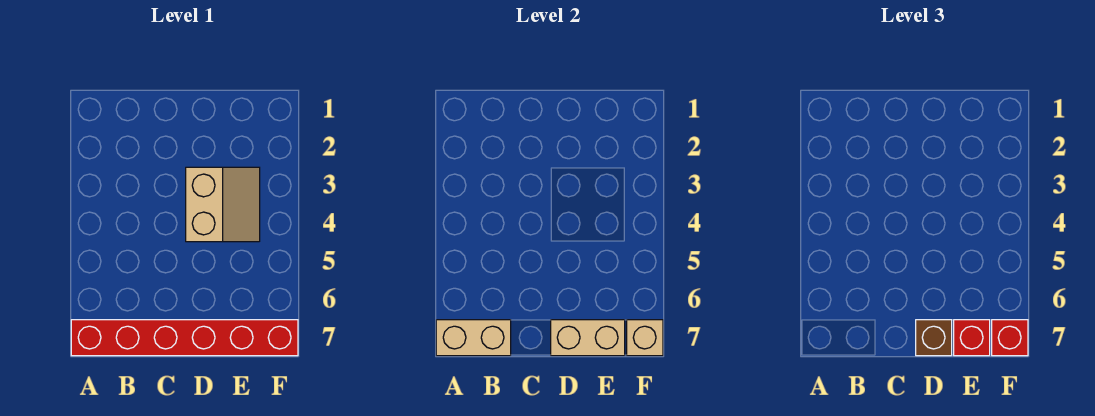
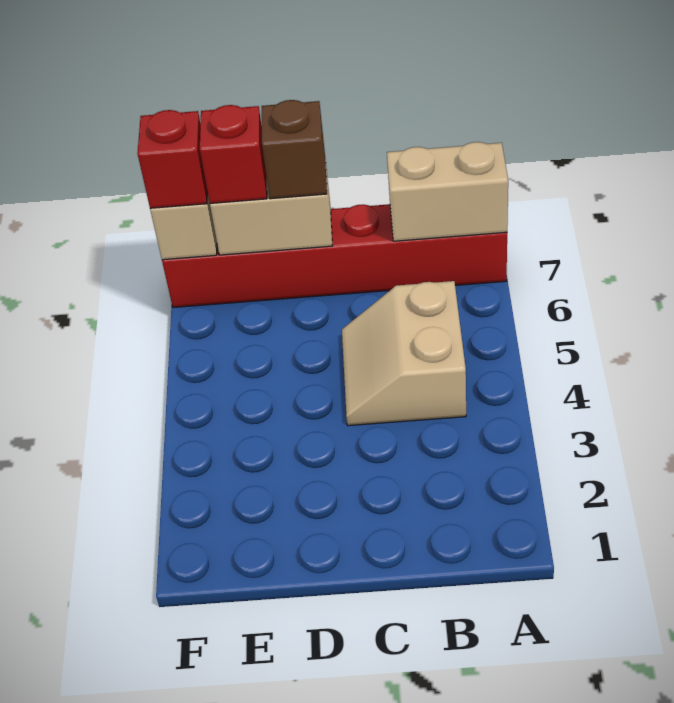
tan slope D3:E4 level 1 top D -> tan slope B4:C5 level 1 top B

